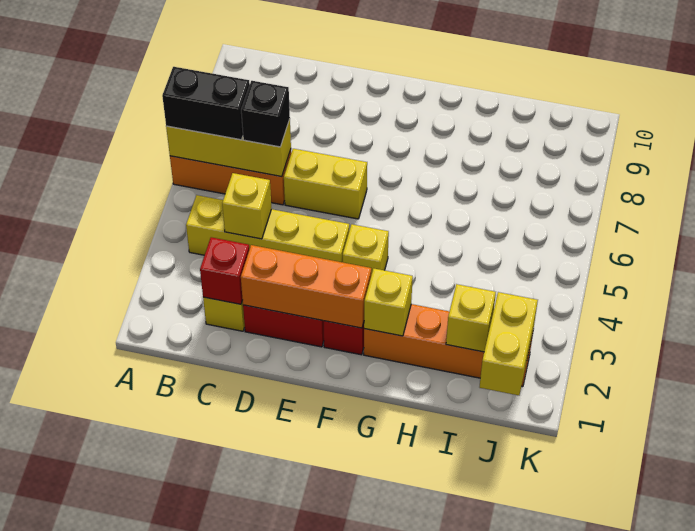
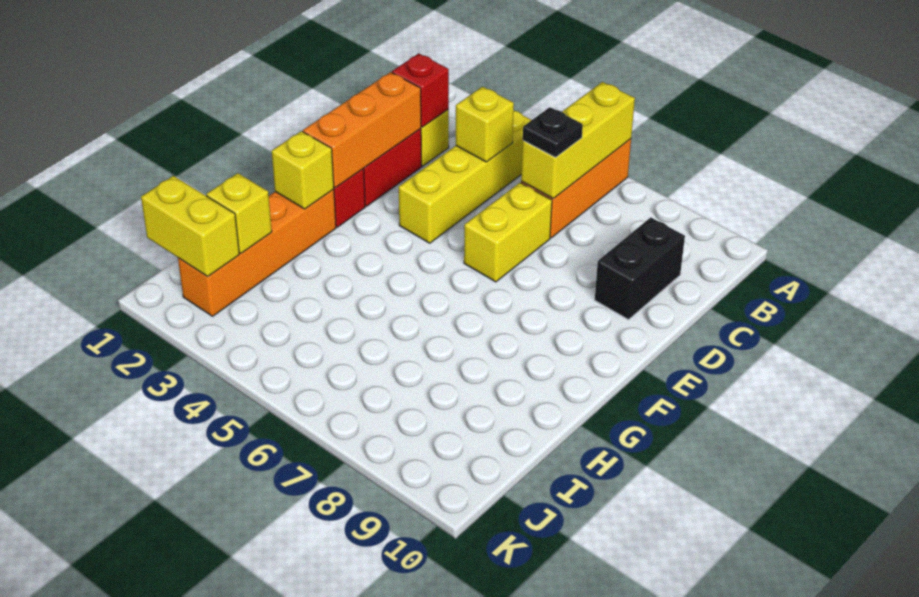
black brick A6:B6 level 3 -> black brick C9:D9 level 1
black brick C6 level 3 -> black plate C6 level 3
yellow brick F4 level 1 -> none

